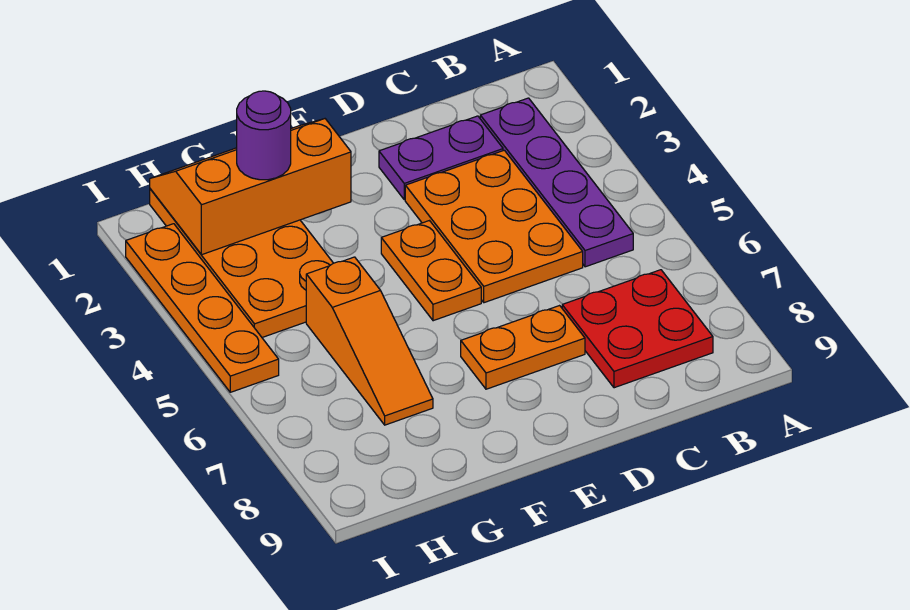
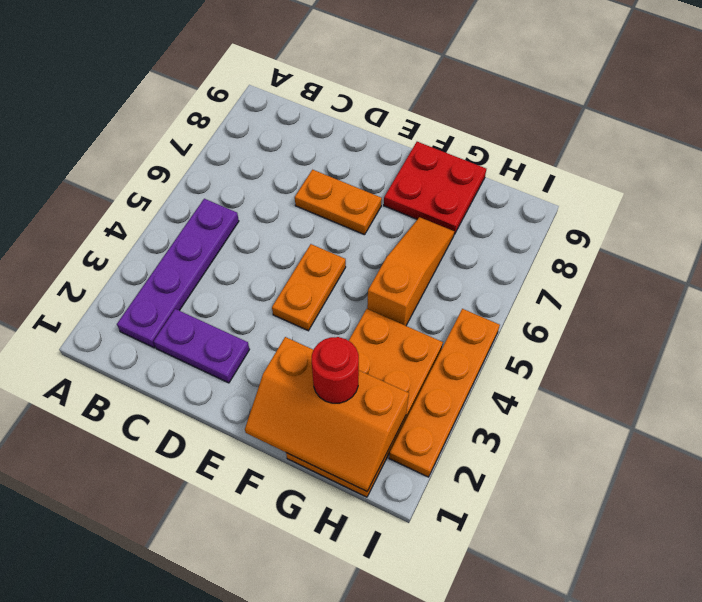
red plate B7:C8 level 1 -> red plate F8:G9 level 1
orange plate C3:D5 level 1 -> none
purple round brick G2 level 3 -> red round brick G2 level 3

